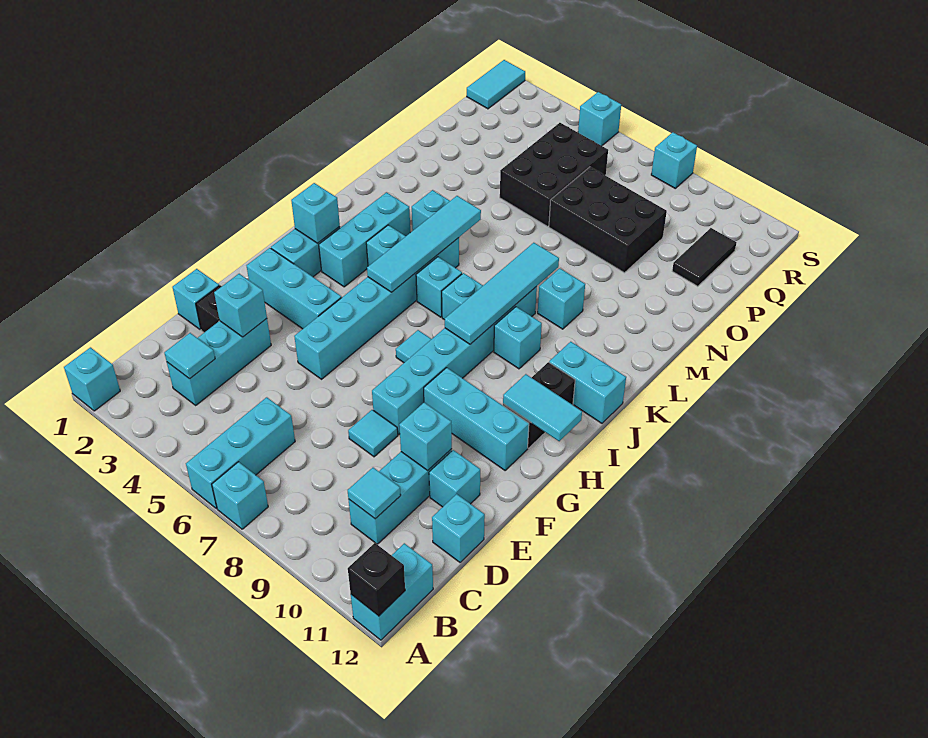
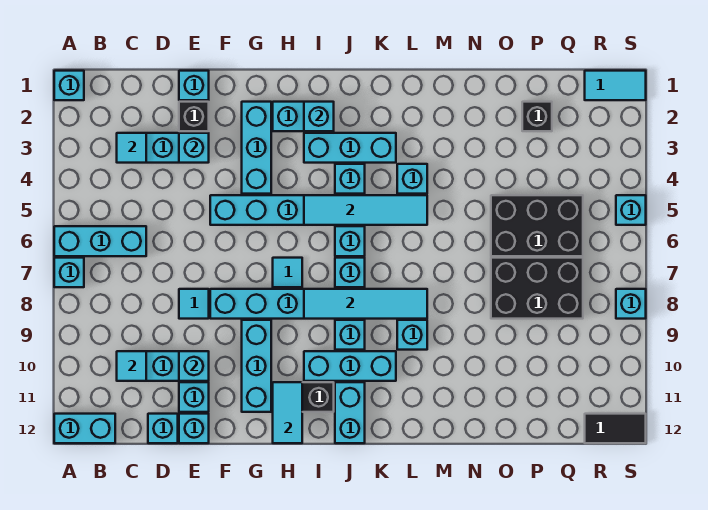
black brick A12 level 2 -> black brick P2 level 1
none -> cyan brick E12 level 1
none -> cyan brick I10:K10 level 1
black brick O7:P9 level 1 -> black brick O7:Q8 level 1
black tile P11:Q11 level 1 -> black tile R12:S12 level 1

